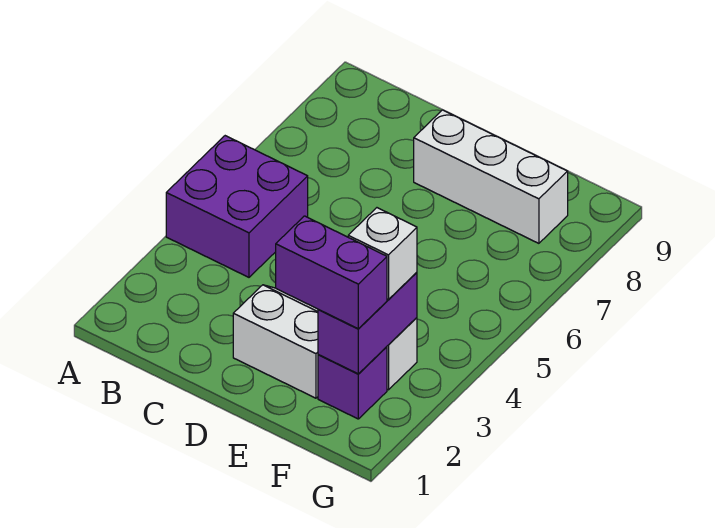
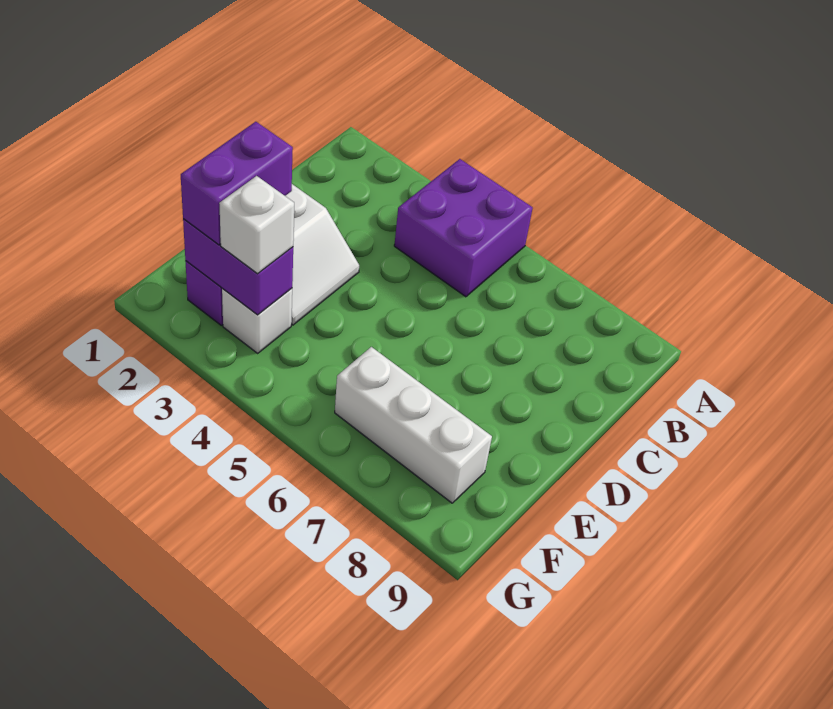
white brick D8:F8 level 1 -> white brick F6:F8 level 1

